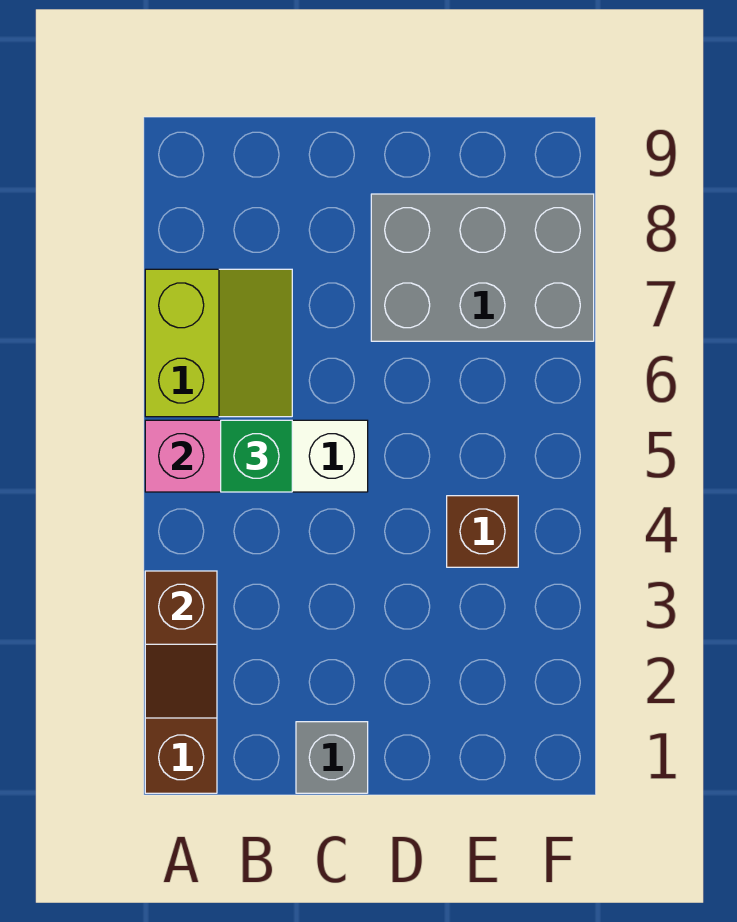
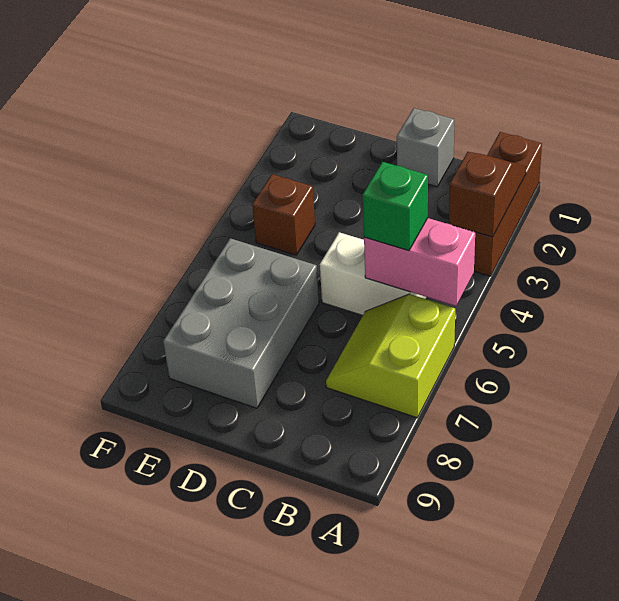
grey brick D7:F8 level 1 -> grey brick D6:E8 level 1

